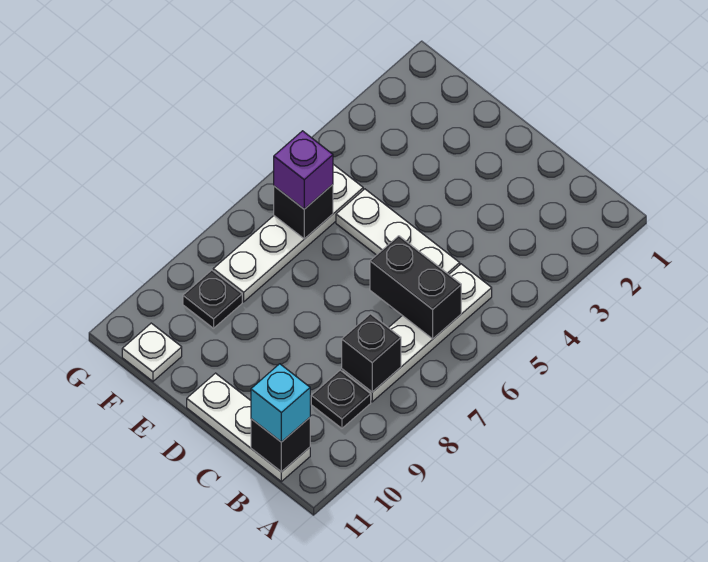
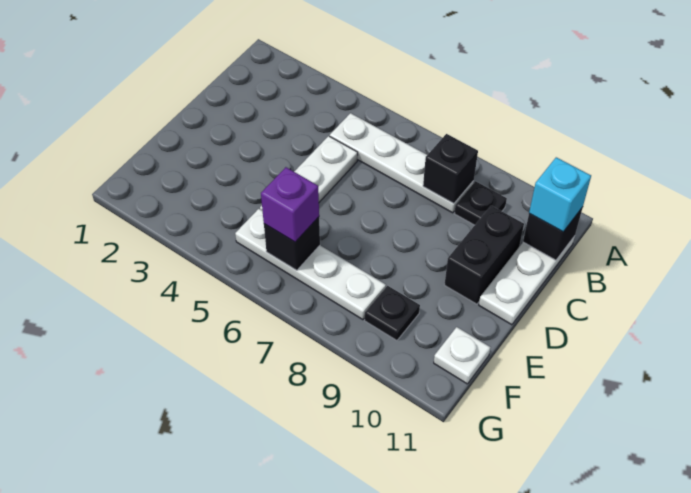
black brick B6:C6 level 2 -> black brick C10:D10 level 1

